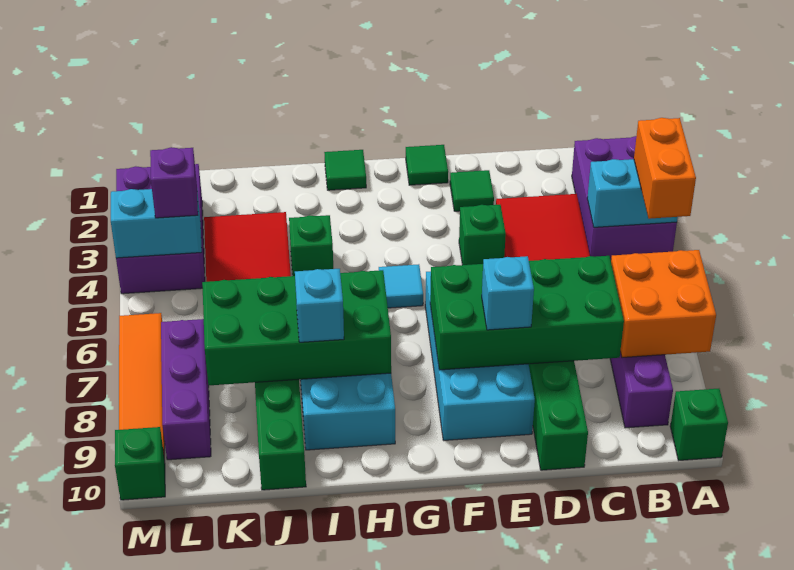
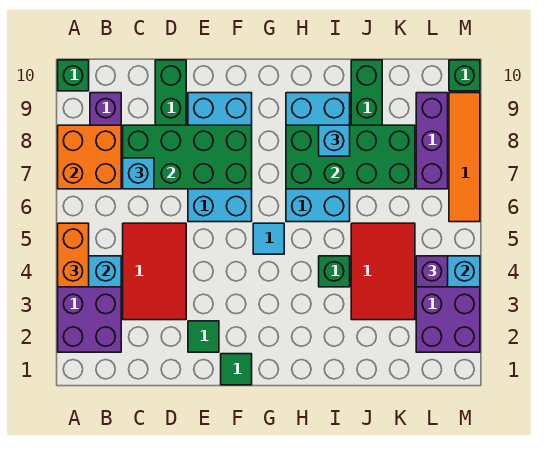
green brick E4 level 1 -> none
cyan brick E8 level 3 -> cyan brick C7 level 3
green tile H1 level 1 -> none

